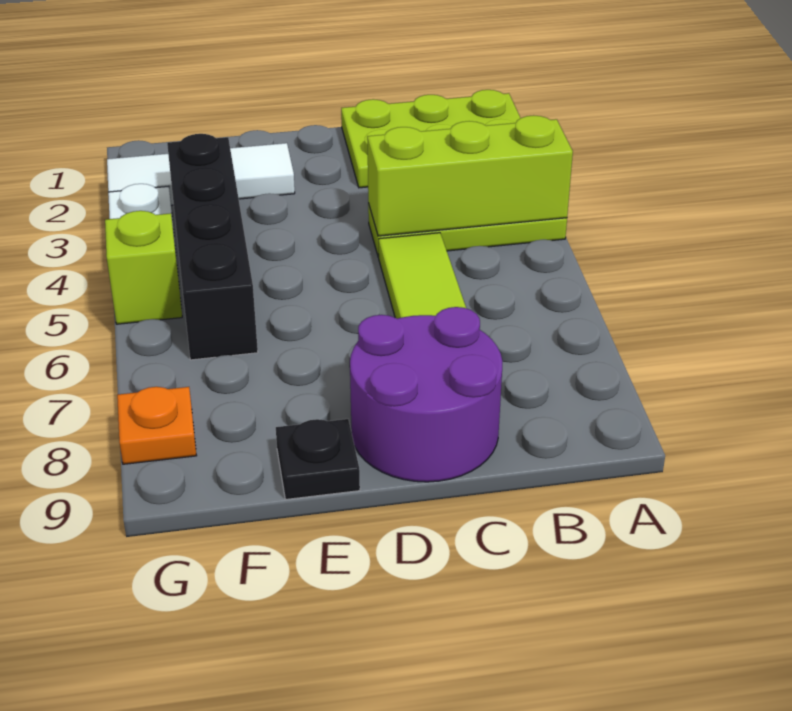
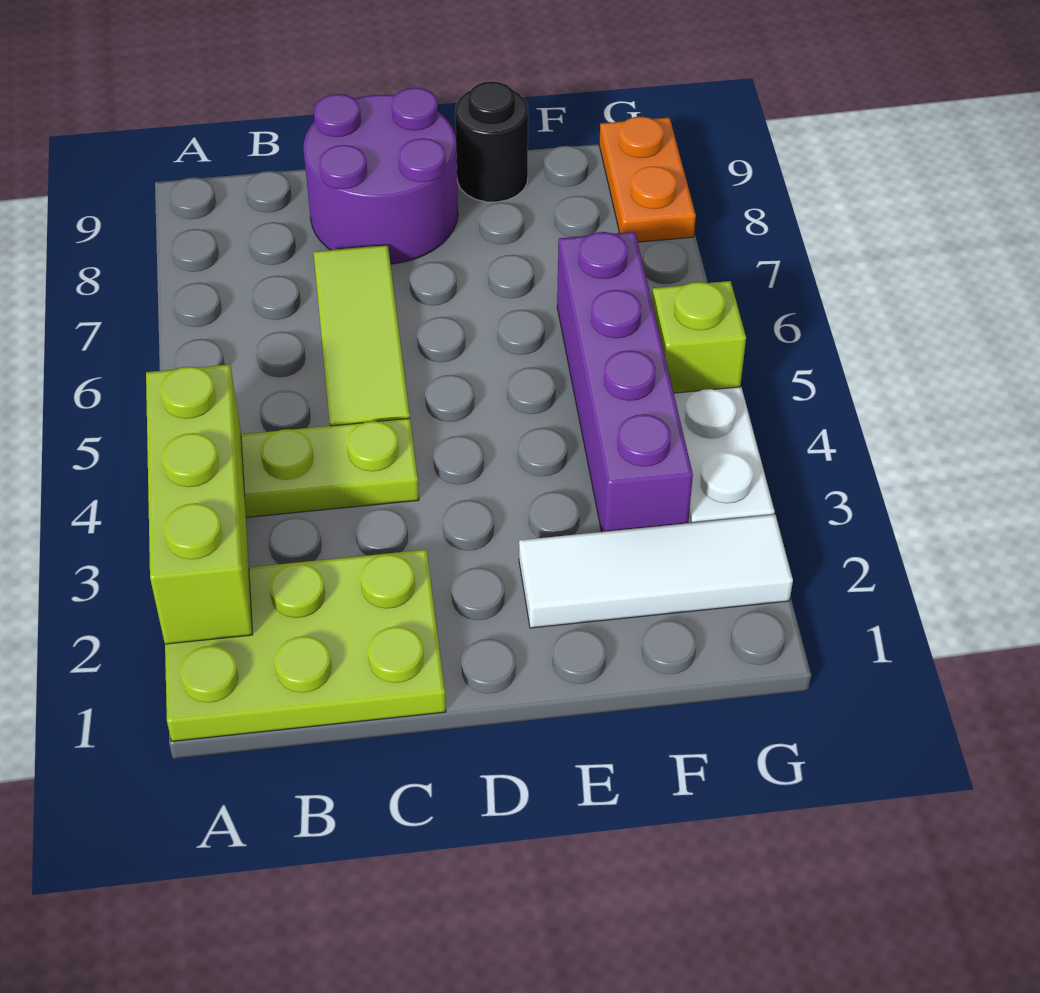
lime brick A4:C4 level 2 -> lime brick A2:A4 level 2
black plate E9 level 1 -> black round brick E9 level 1
black brick F3:F6 level 1 -> purple brick F3:F6 level 1
orange plate G8 level 1 -> orange plate G8:G9 level 1

